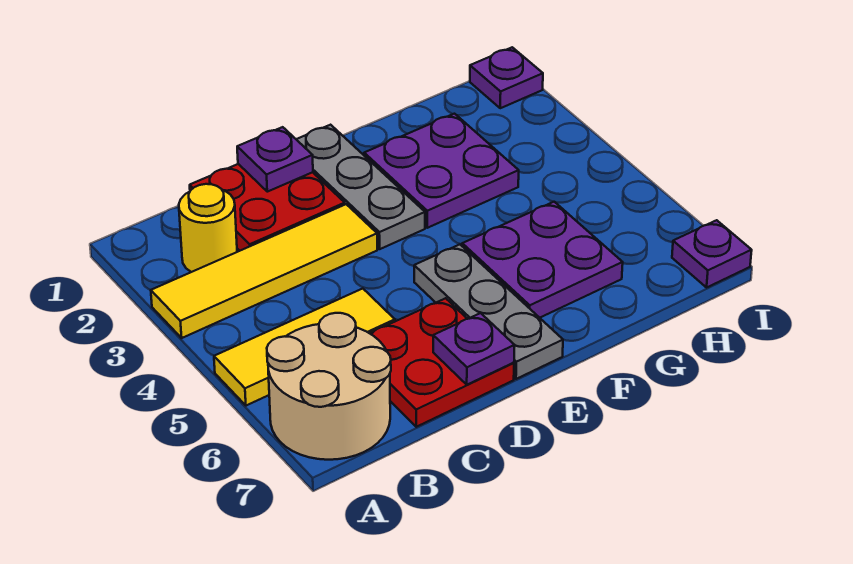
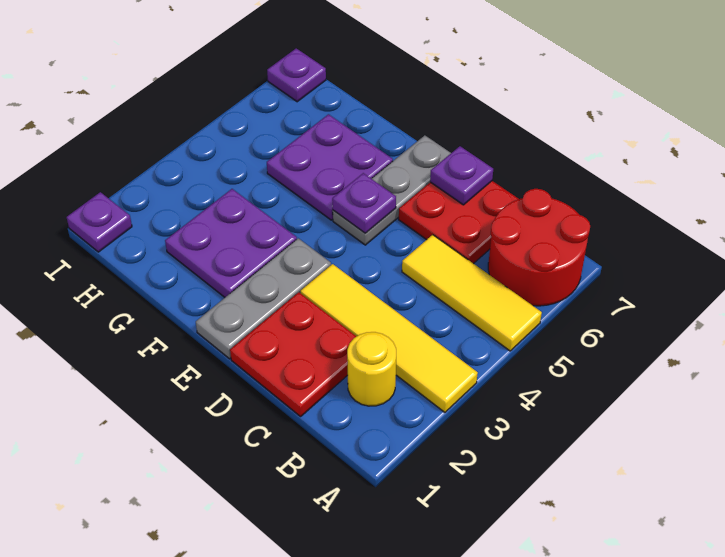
tan round brick A6:B7 level 1 -> red round brick A6:B7 level 1
purple plate D1 level 2 -> purple plate E5 level 2

